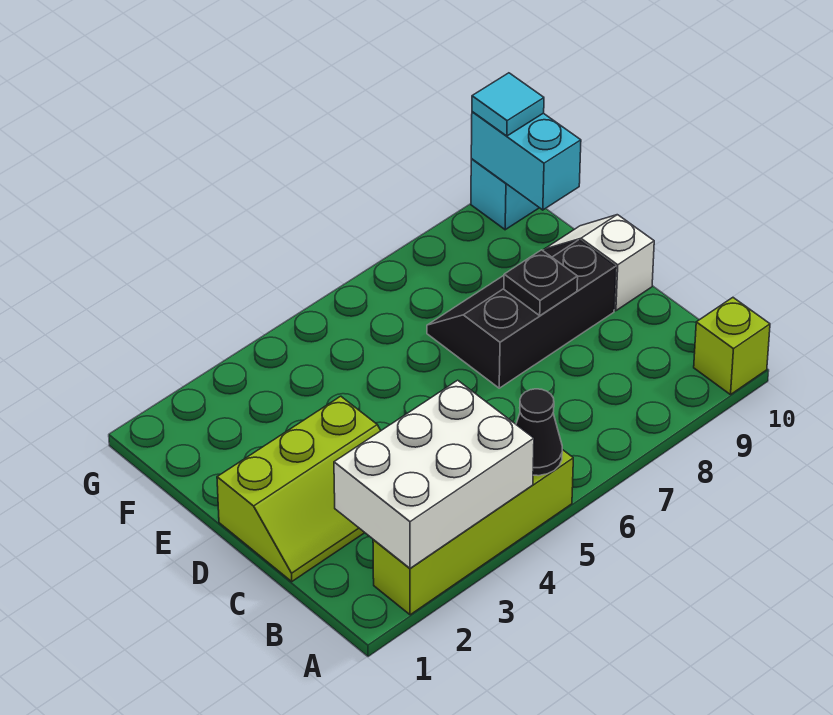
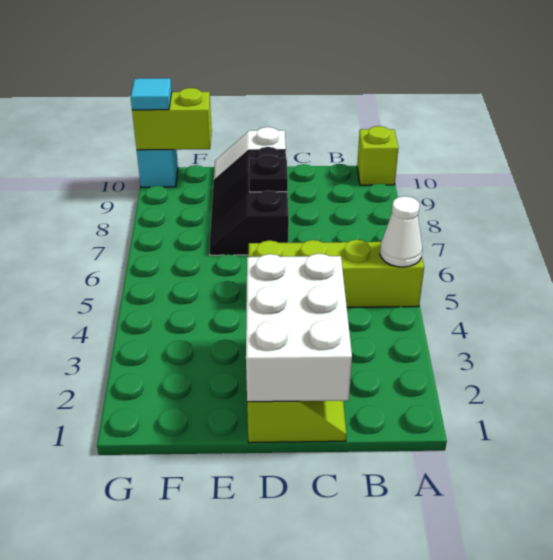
lime brick A2:A5 level 1 -> lime brick A5:D5 level 1
white brick A2:B4 level 2 -> white brick C1:D3 level 2
black cone A5 level 2 -> white cone A5 level 2
cyan brick F10:G10 level 2 -> lime brick F10:G10 level 2

